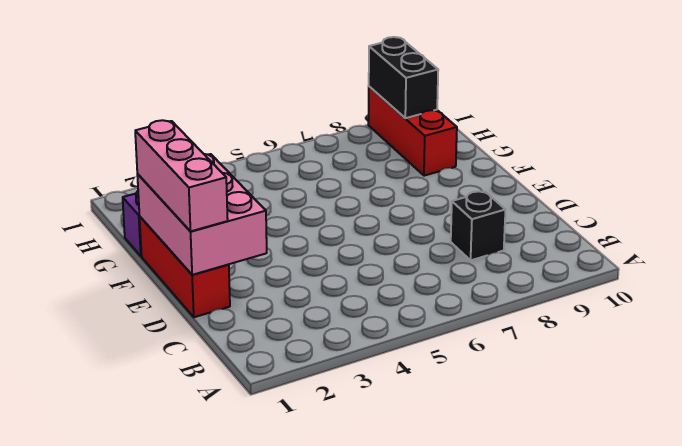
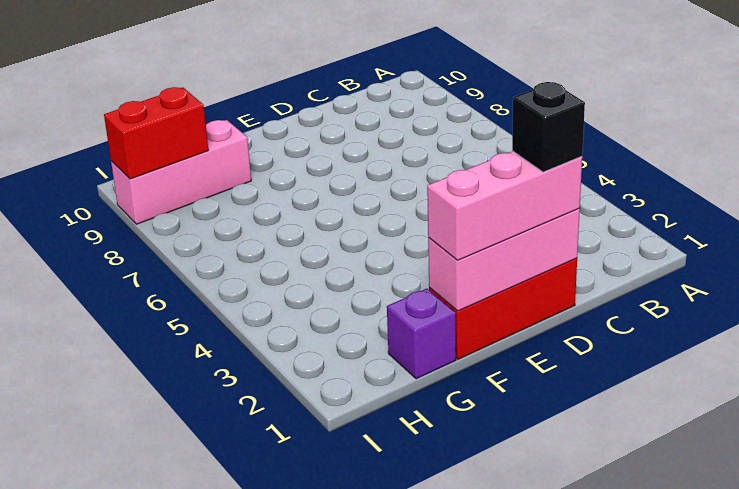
black brick C8 level 1 -> black brick D1 level 4
pink brick D1:F2 level 2 -> pink brick D1:F1 level 2
red brick G9:I9 level 1 -> pink brick G9:I9 level 1
black brick H9:I9 level 2 -> red brick H9:I9 level 2

